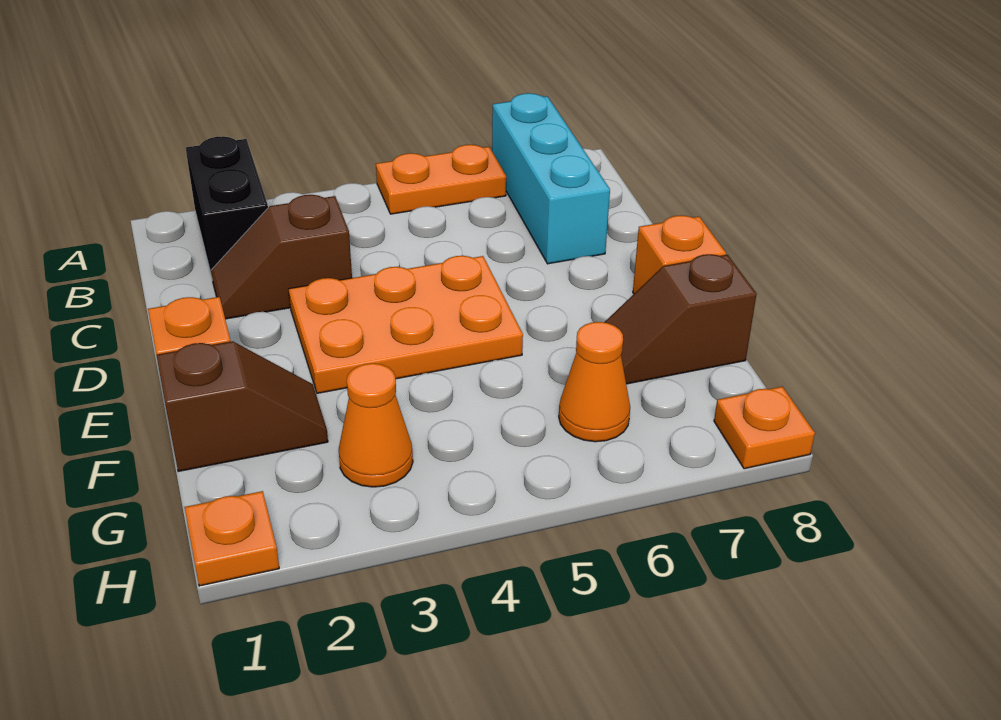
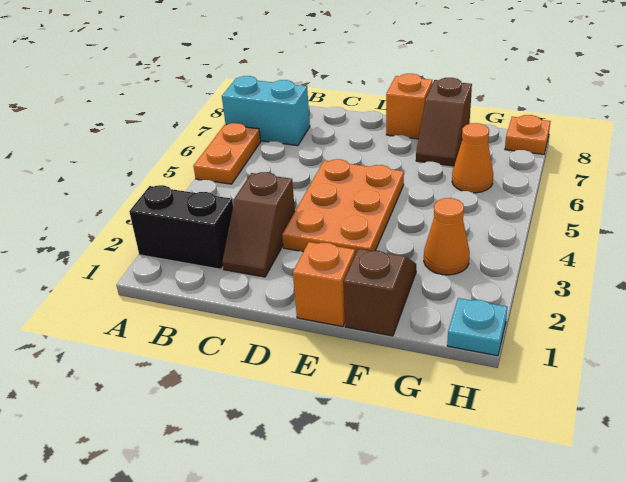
cyan brick A7:C7 level 1 -> cyan brick A7:B7 level 1
orange plate H1 level 1 -> cyan plate H1 level 1

